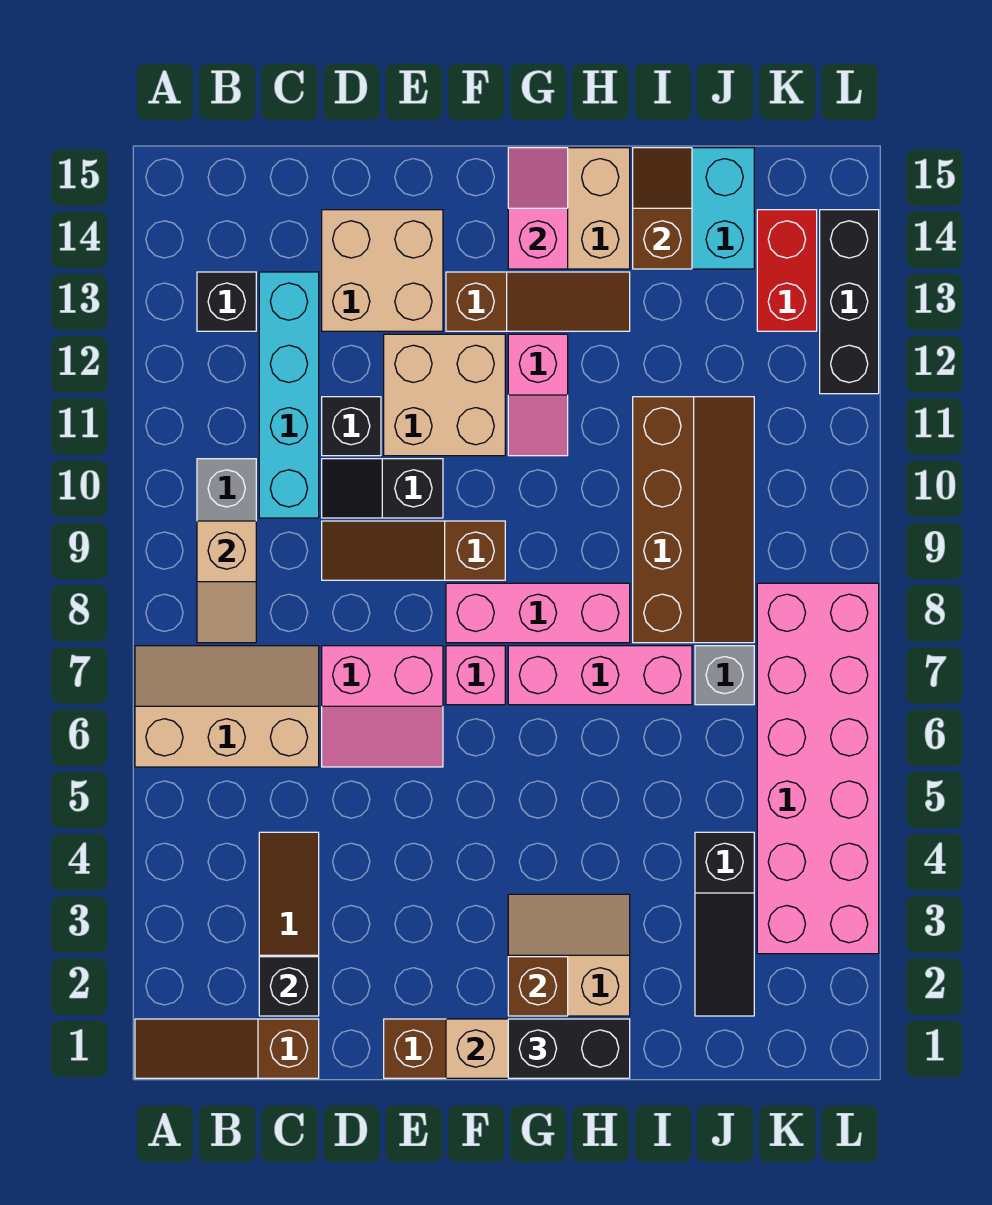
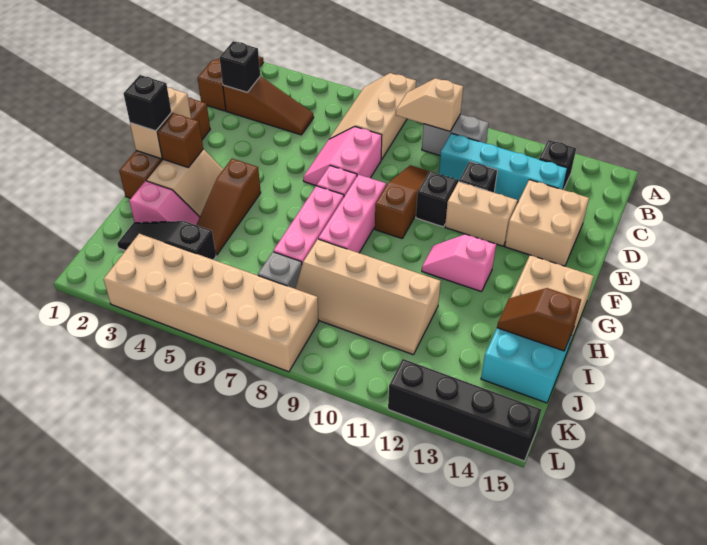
tan slope A6:C7 level 1 top 6 -> tan slope A6:C7 level 1 top 7
tan brick E11:F12 level 1 -> tan brick E11:E12 level 1
brown slope F13:H13 level 1 top F -> brown slope G4:I4 level 1 top G
black brick G1:H1 level 3 -> black brick G1 level 3
pink slope G14:G15 level 2 top 14 -> pink slope I2:I3 level 1 top 2
brown slope I8:J11 level 1 top I -> tan slope I8:J11 level 1 top I
brown slope I14:I15 level 2 top 14 -> brown slope I14:I15 level 2 top 15
pink brick K3:L8 level 1 -> tan brick K3:L8 level 1
red brick K13:K14 level 1 -> none
black brick L12:L14 level 1 -> black brick L12:L15 level 1

